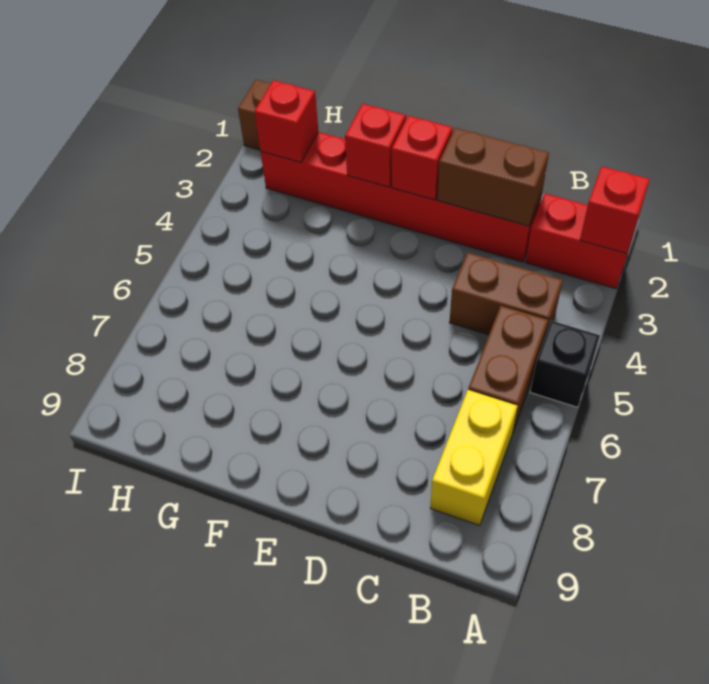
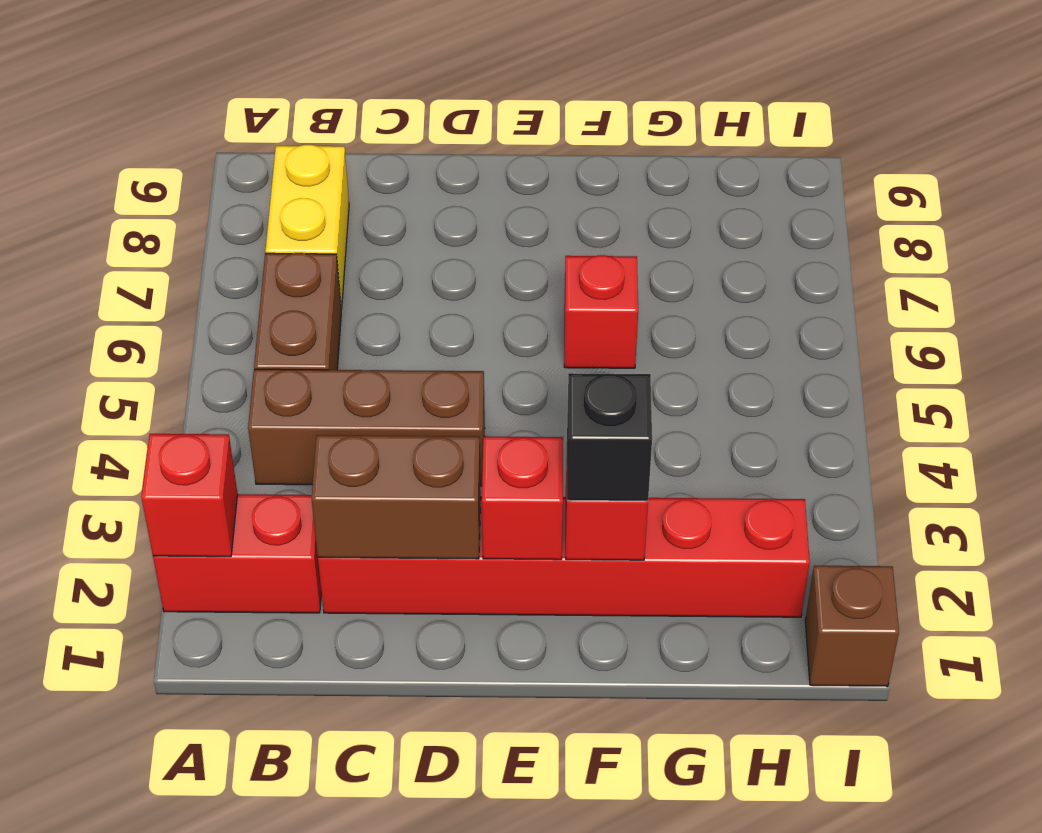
black brick A5 level 1 -> black brick F2 level 3
brown brick B4:C4 level 1 -> brown brick B4:D4 level 1
red brick H2 level 2 -> red brick F6 level 1

